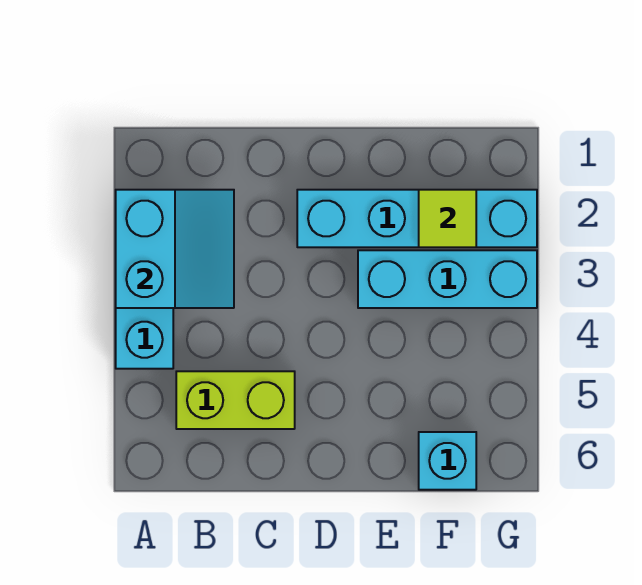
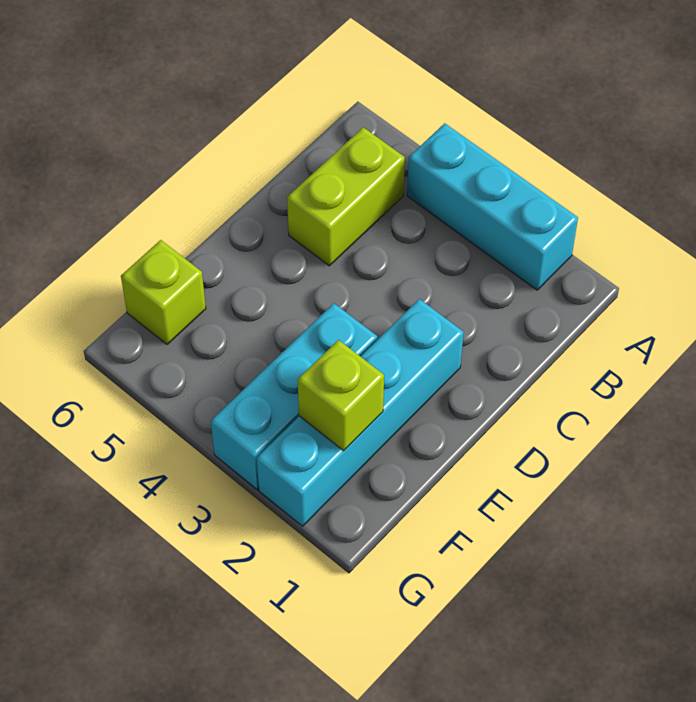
cyan slope A2:B3 level 2 top A -> none
lime tile F2 level 2 -> lime brick F2 level 2
cyan brick F6 level 1 -> lime brick F6 level 1

